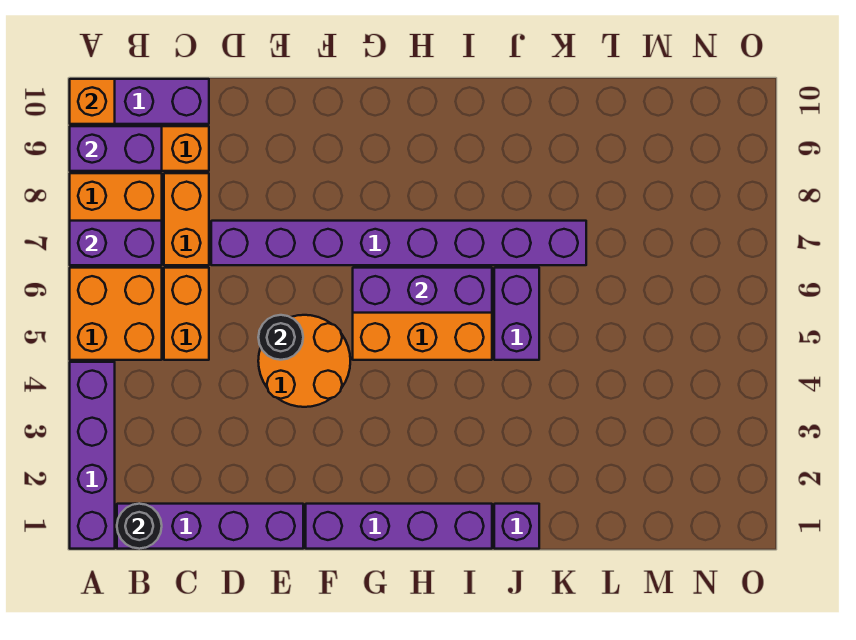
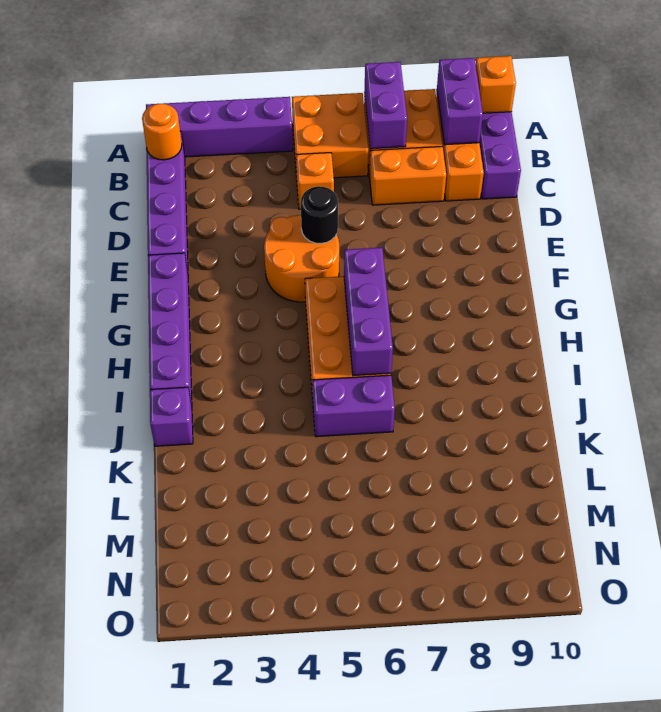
black round brick B1 level 2 -> orange round brick B1 level 2
orange brick C5:C6 level 1 -> orange brick C5 level 1
purple brick D7:K7 level 1 -> none

